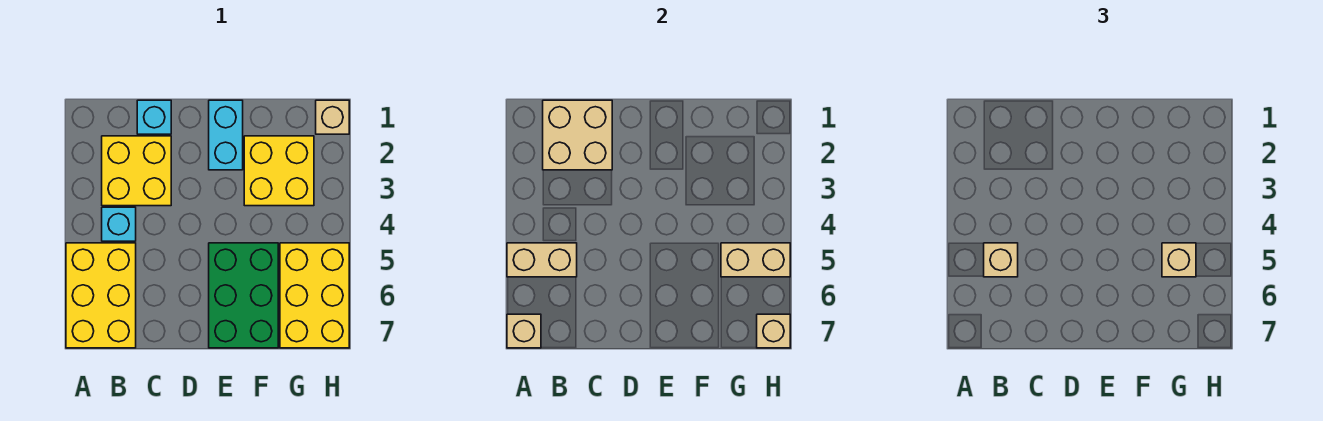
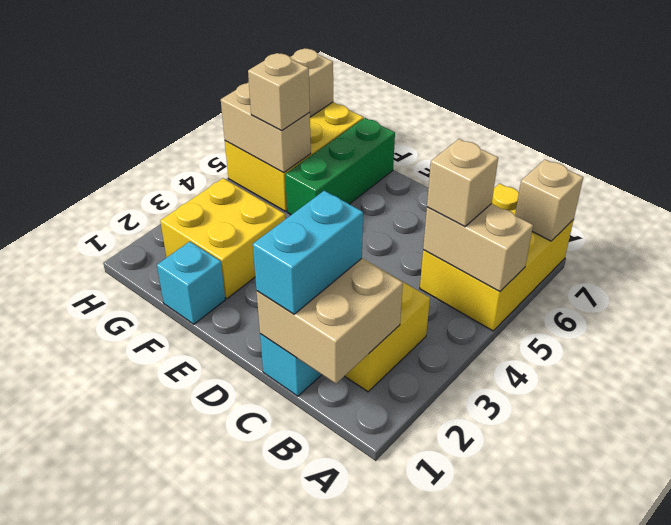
cyan brick B4 level 1 -> cyan brick F1 level 1
cyan brick E1:E2 level 1 -> cyan brick C1:C2 level 3
green brick E5:F7 level 1 -> green brick F5:F7 level 1
tan brick H1 level 1 -> none

